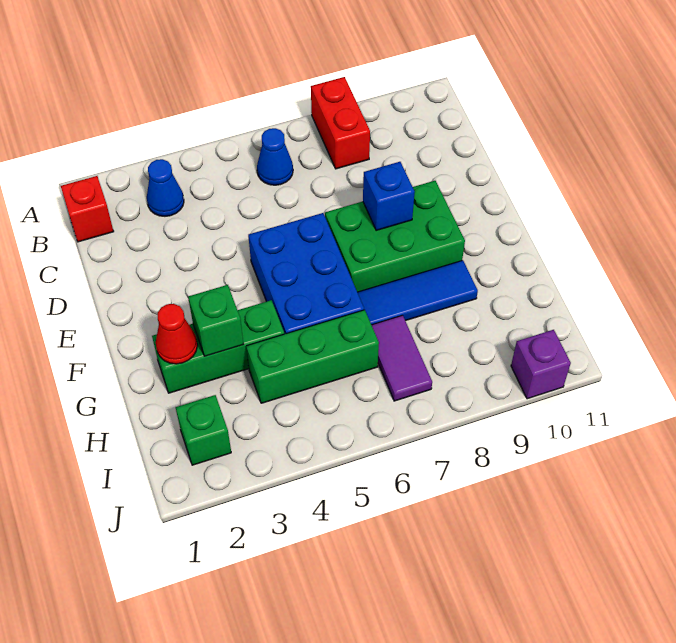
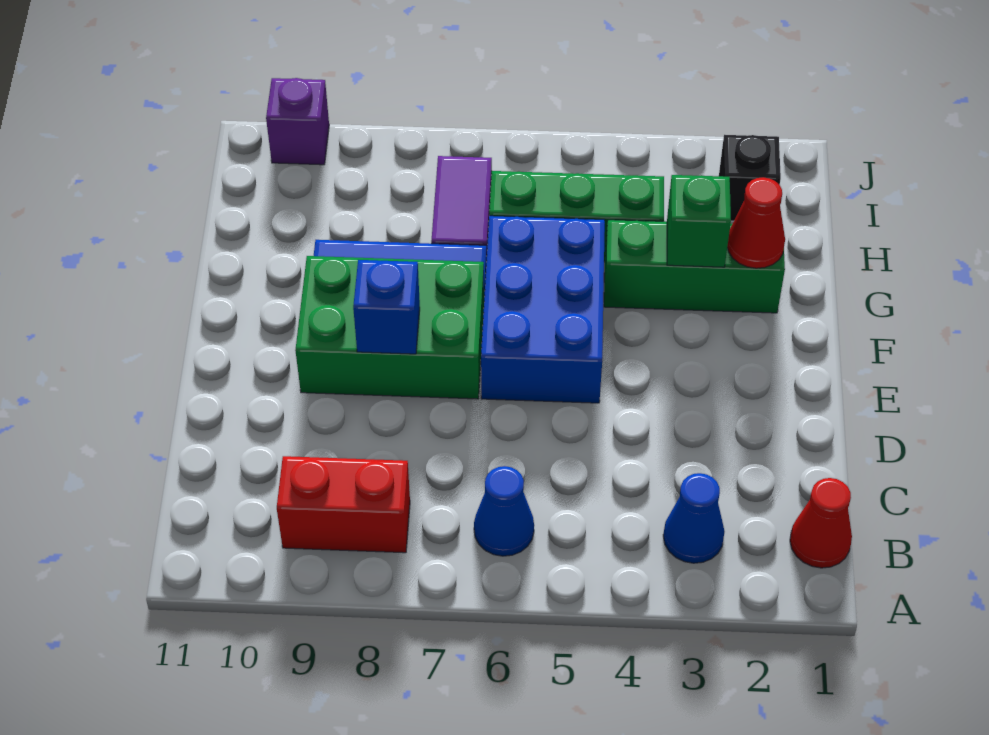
red brick A8:B8 level 1 -> red brick B8:B9 level 1
red brick B1 level 1 -> red cone B1 level 1
green brick I2 level 1 -> black brick I2 level 1

